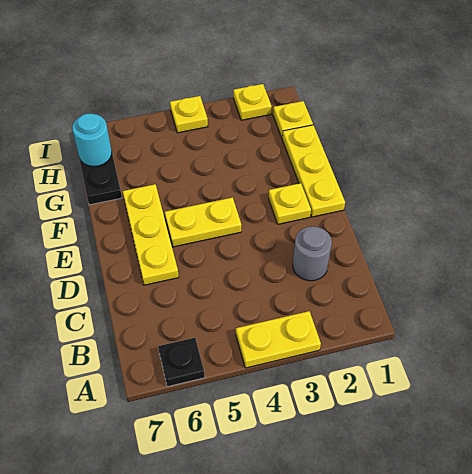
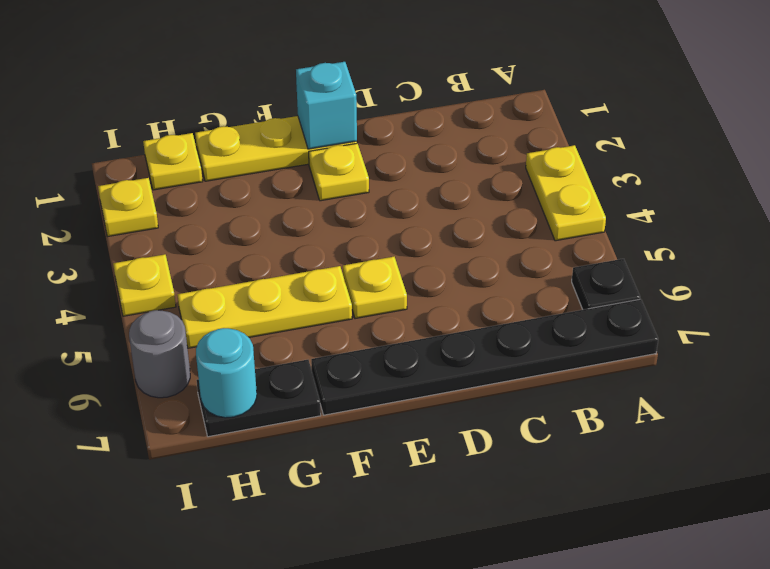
none -> black plate A7:F7 level 1
grey round brick C2 level 1 -> grey round brick I6 level 1
yellow plate D6:F6 level 1 -> yellow plate F5:H5 level 1
none -> cyan brick E1 level 2
yellow plate E4:E5 level 1 -> yellow plate E5 level 1

